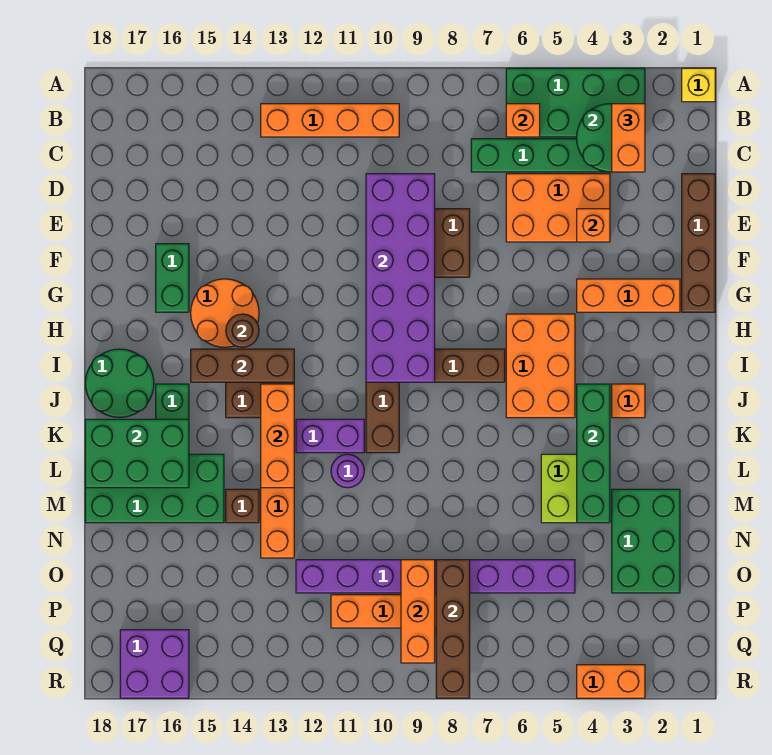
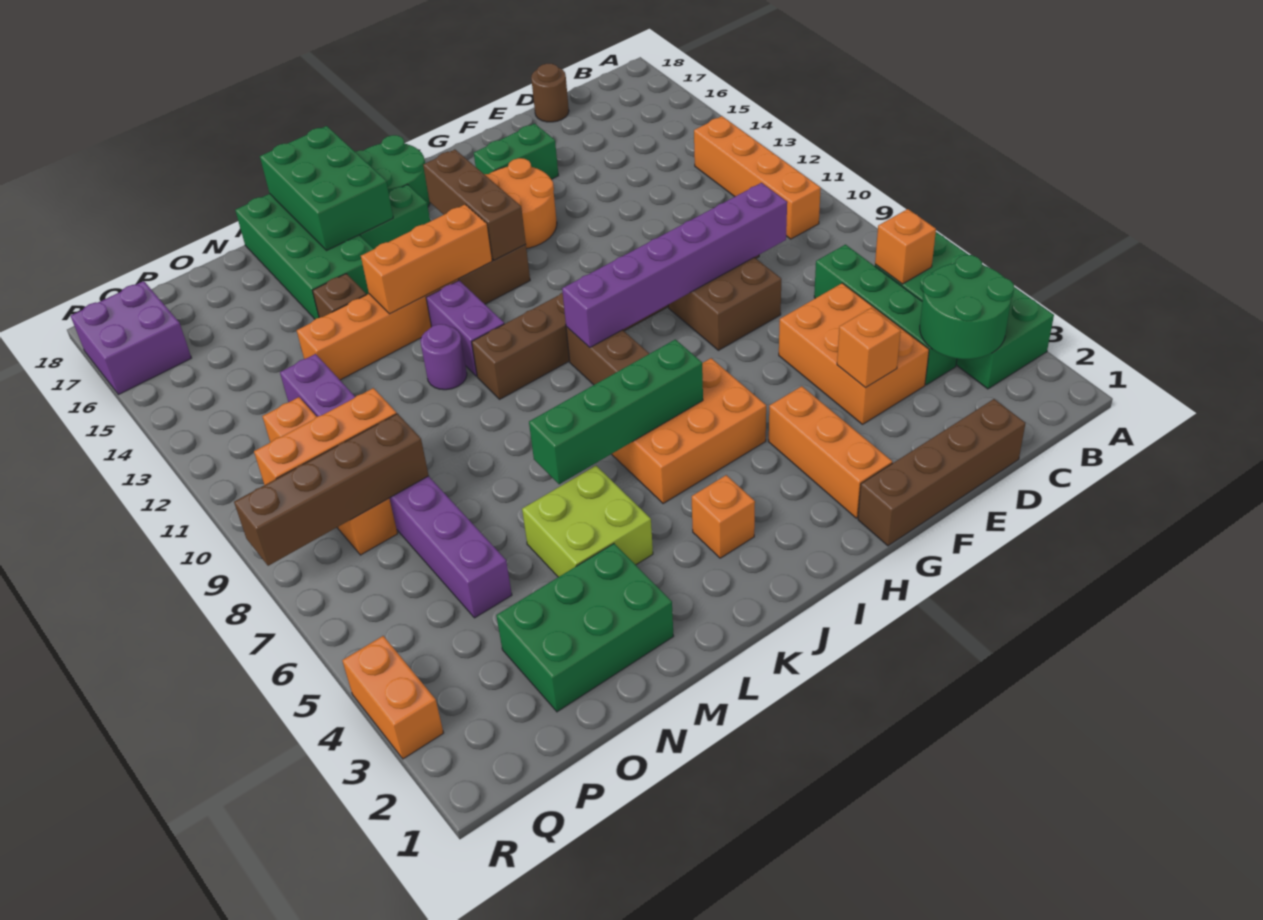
yellow brick A1 level 1 -> none
orange brick B3:C3 level 3 -> none
purple brick D9:I10 level 2 -> purple brick D9:I9 level 2
brown round brick H14 level 2 -> brown round brick D18 level 1
green brick J4:M4 level 2 -> green brick I6:L6 level 2

